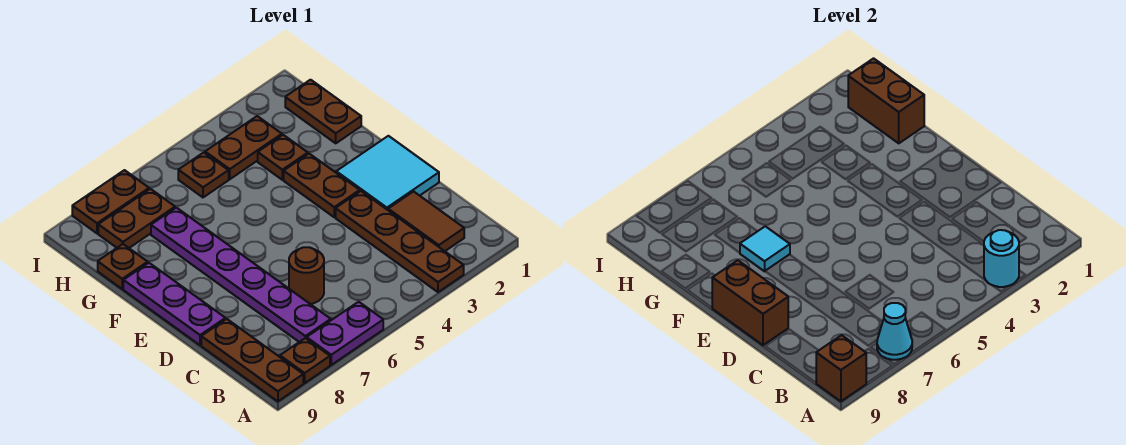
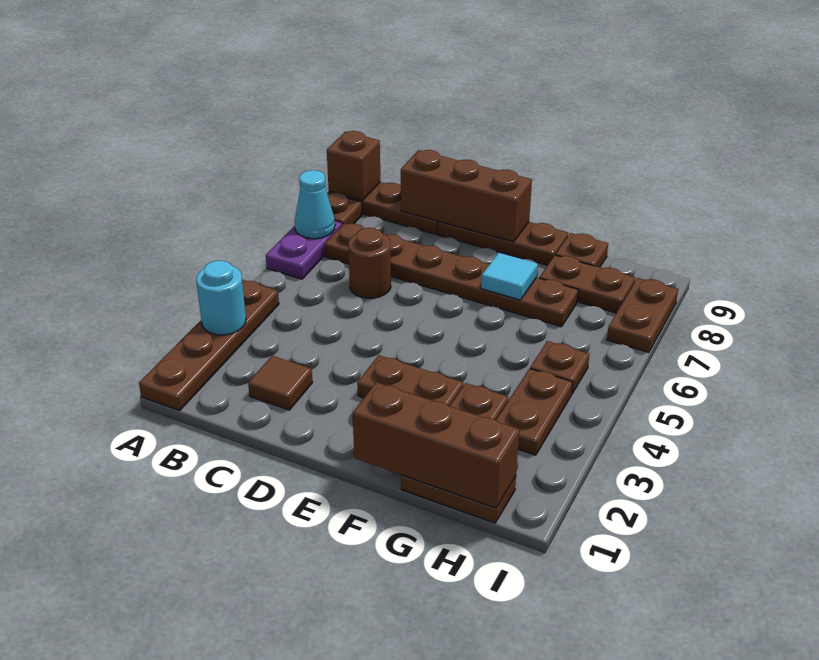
brown plate A3:D3 level 1 -> brown plate A1:A4 level 1
brown tile B2:C2 level 1 -> brown tile C2 level 1
purple plate B7:G7 level 1 -> brown plate B7:G7 level 1
cyan tile D1:E2 level 1 -> none
purple plate D9:F9 level 1 -> brown plate D9:F9 level 1
brown brick D9:E9 level 2 -> brown brick C9:E9 level 2
brown brick G1:H1 level 2 -> brown brick F1:H1 level 2
brown plate H7:H8 level 1 -> brown plate G8:H8 level 1

